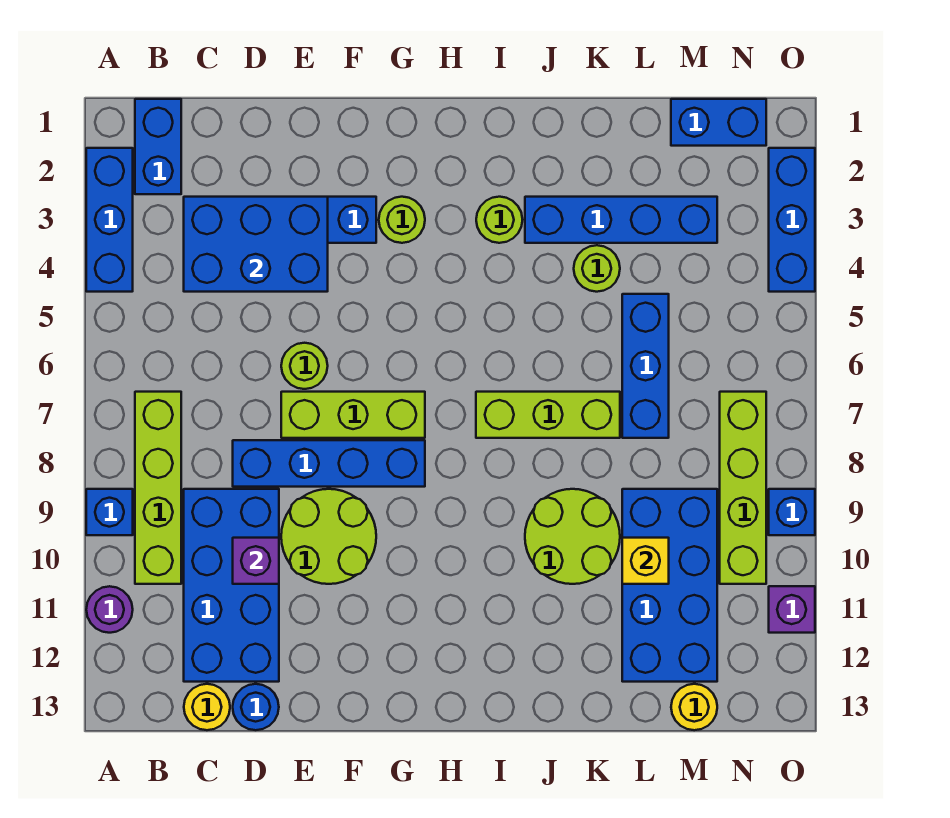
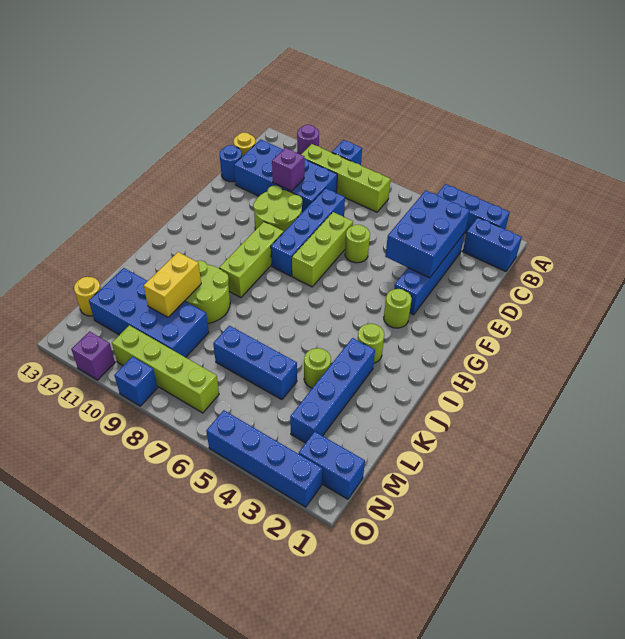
lime brick I7:K7 level 1 -> lime brick G9:I9 level 1
yellow brick L10 level 2 -> yellow brick K10:L10 level 2
blue brick M1:N1 level 1 -> blue brick N1:N2 level 1
blue brick O2:O4 level 1 -> blue brick O2:O5 level 1

